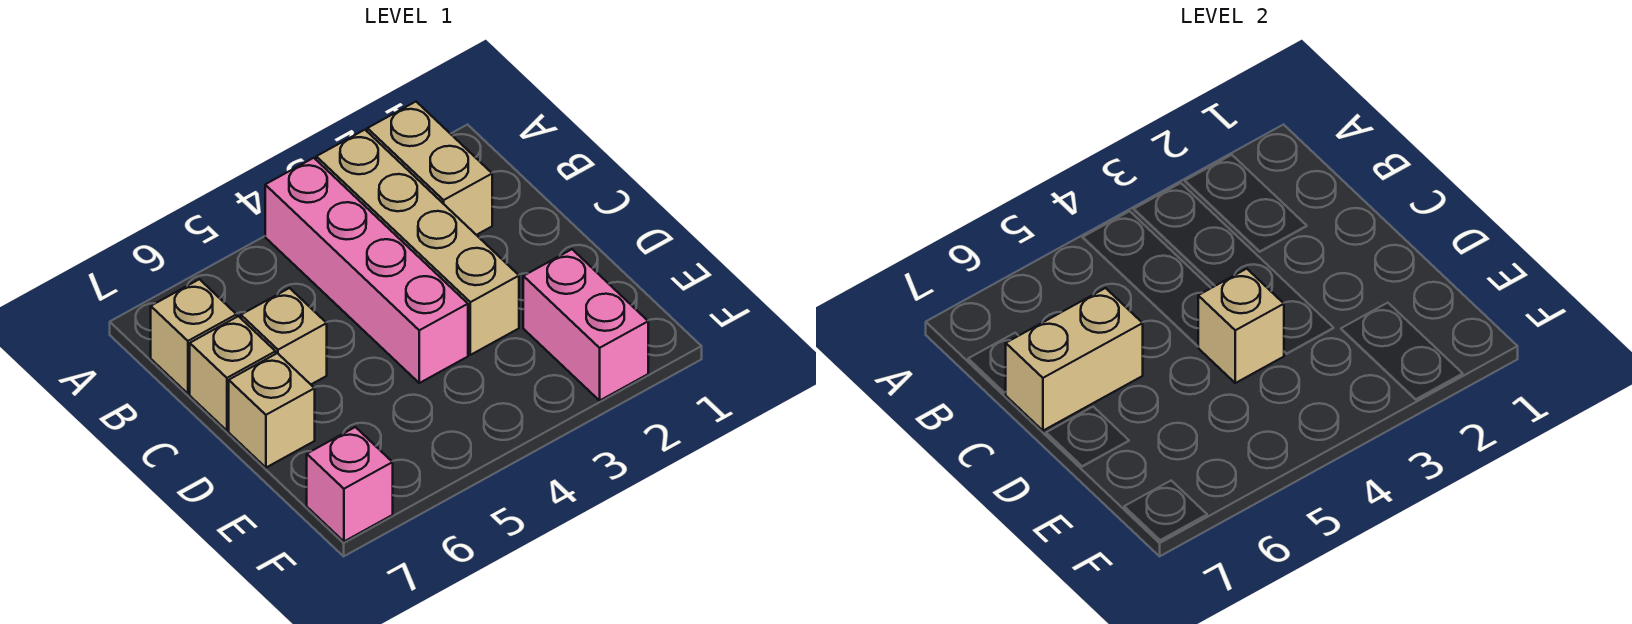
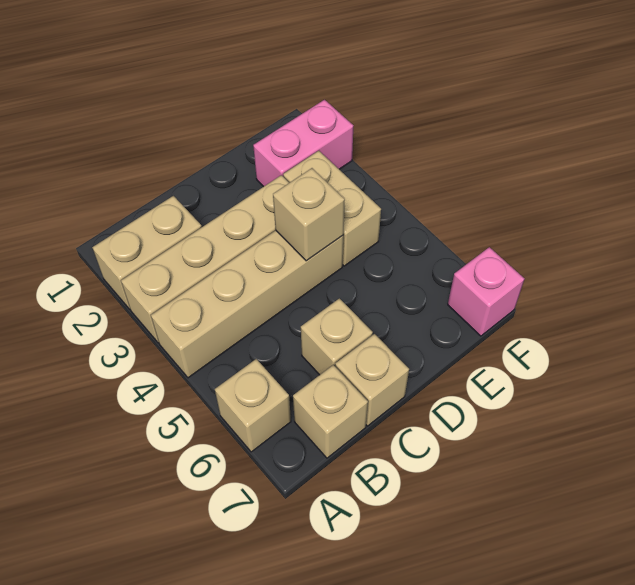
pink brick A4:D4 level 1 -> tan brick A4:D4 level 1
tan brick C6:C7 level 2 -> tan brick E3:E4 level 1
tan brick D7 level 1 -> tan brick A6 level 1

